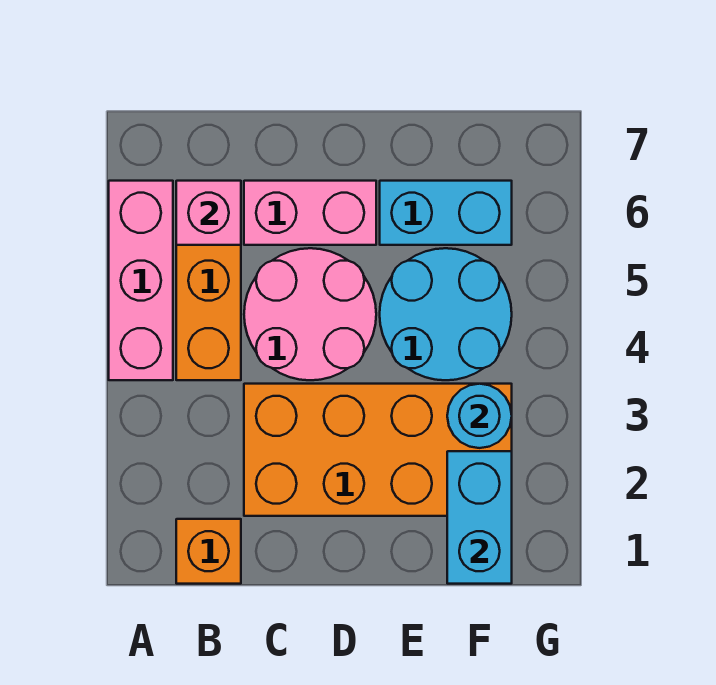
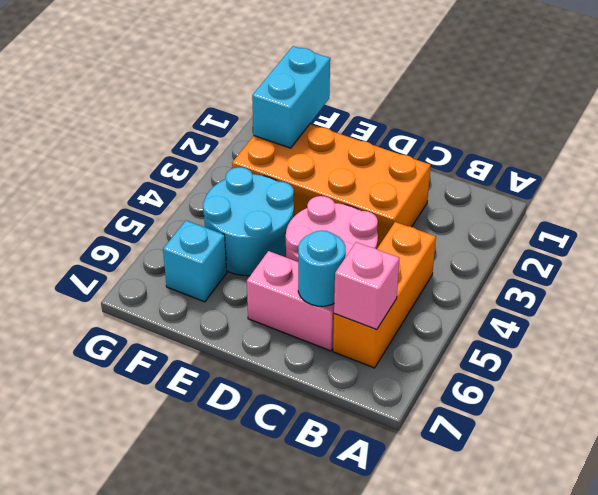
pink brick A4:A6 level 1 -> none
orange brick B1 level 1 -> none
cyan brick E6:F6 level 1 -> cyan brick F6 level 1
cyan round brick F3 level 2 -> cyan round brick C6 level 2

